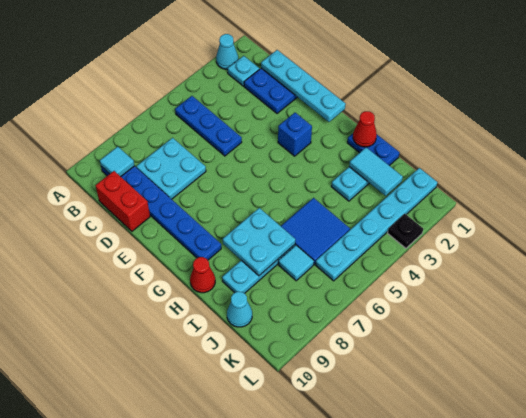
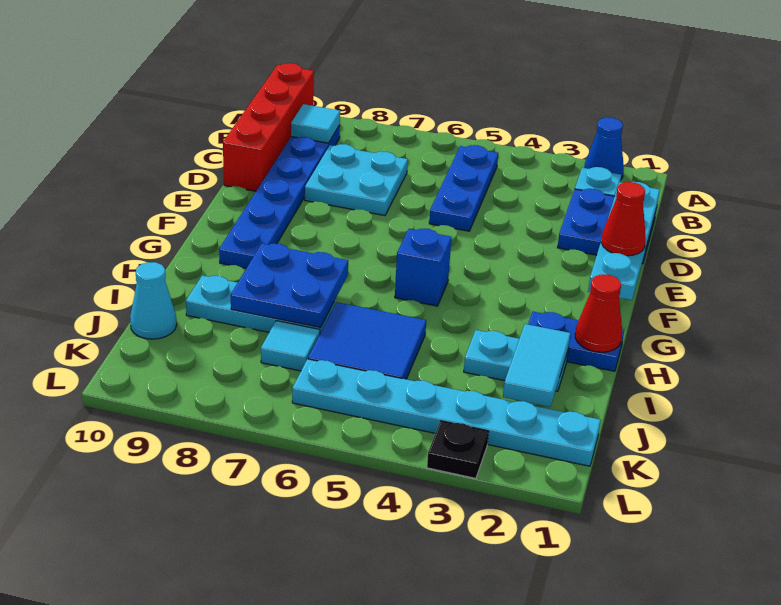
cyan cone A2 level 1 -> blue cone A2 level 1
red brick C10:D10 level 1 -> red brick A10:D10 level 1
blue brick F3 level 1 -> blue brick G5 level 1
blue plate H1:I1 level 1 -> blue plate H1:H2 level 1
cyan plate H7:I8 level 2 -> blue plate H7:I8 level 2
red cone H10 level 1 -> red cone E1 level 3

